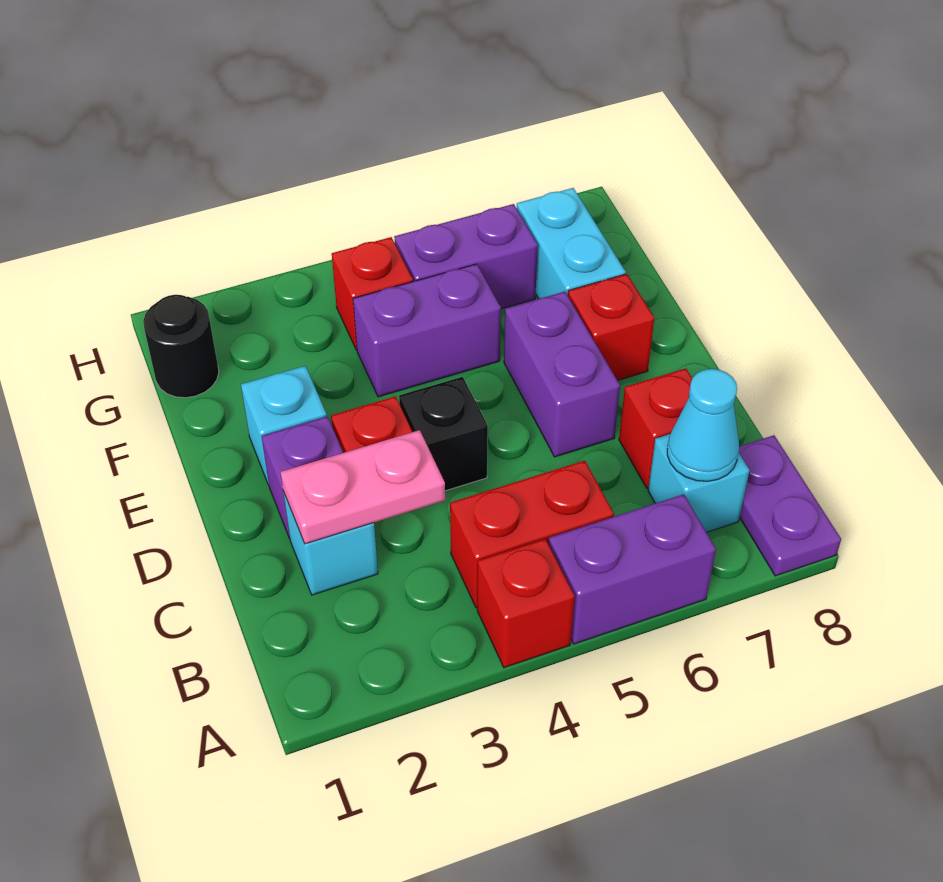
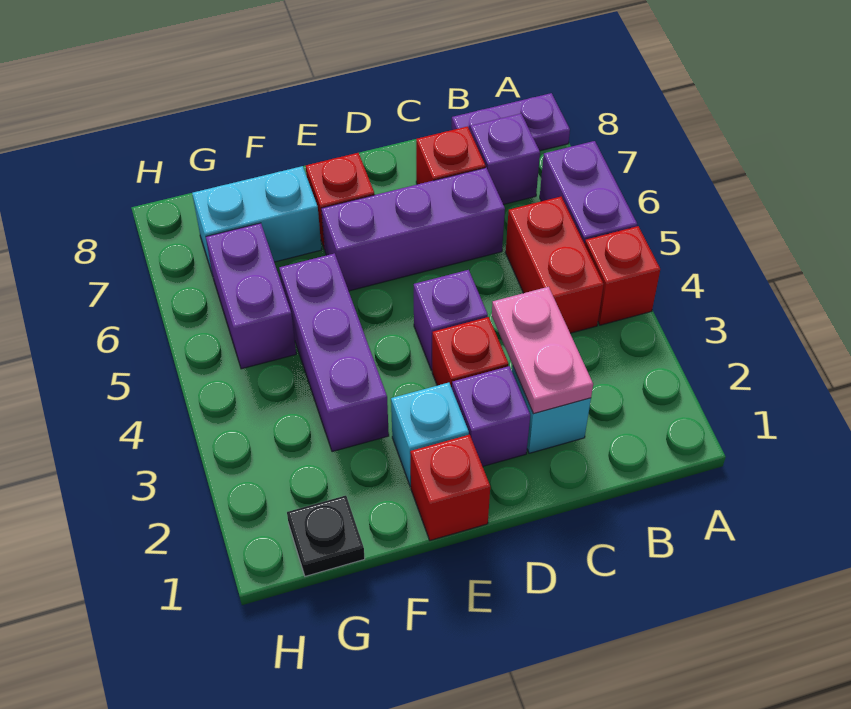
cyan brick B7 level 1 -> purple brick B7 level 1
cyan cone B7 level 2 -> none
black brick D4 level 1 -> purple brick D4 level 1
purple brick D6:E6 level 1 -> purple brick C6:E6 level 1
purple brick F4:F5 level 1 -> purple brick F3:F5 level 1
black round brick G1 level 1 -> black plate G1 level 1
red brick G4 level 1 -> red brick E1 level 1

